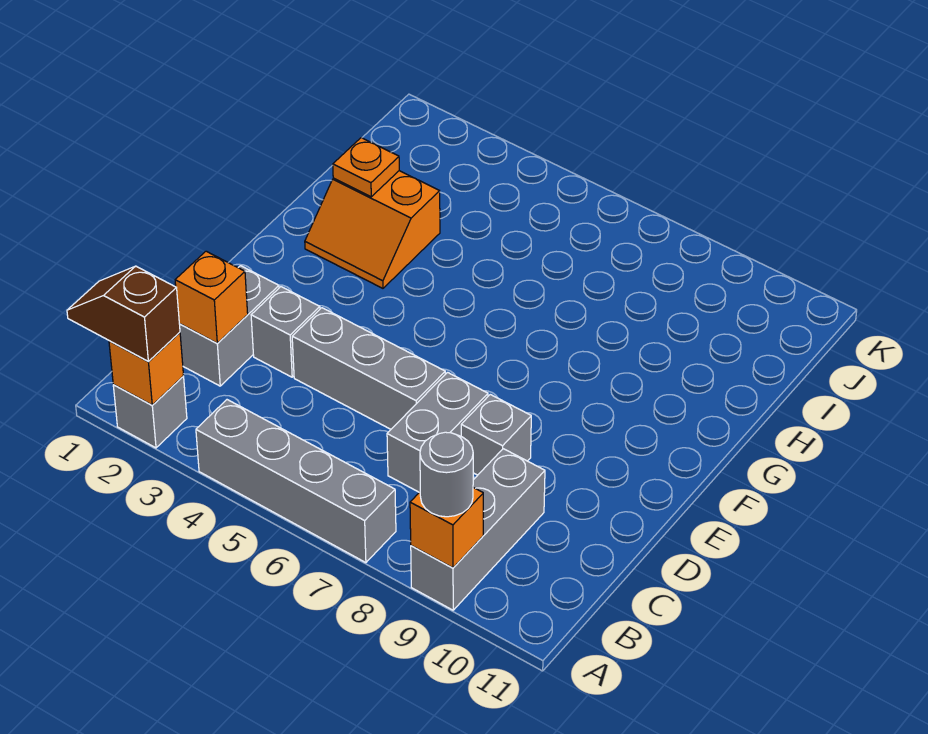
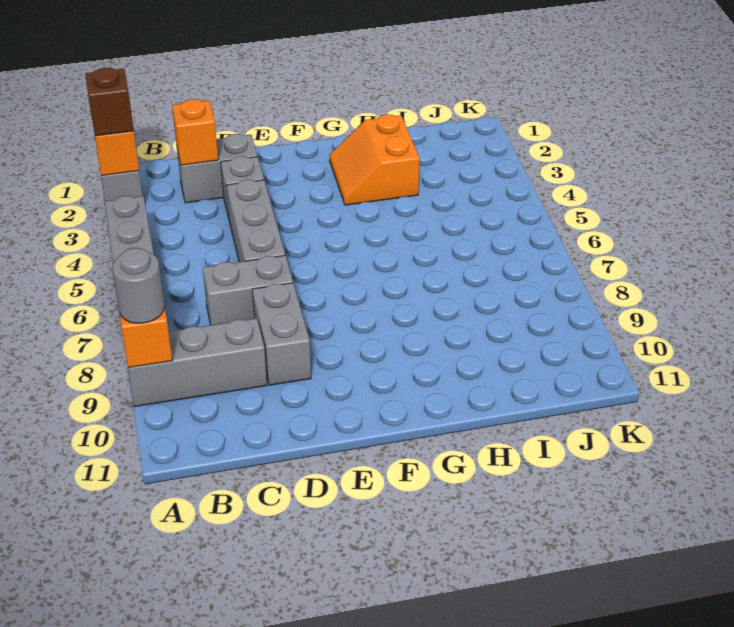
grey brick D8 level 1 -> grey brick D8:D9 level 1
orange plate H2 level 2 -> none

